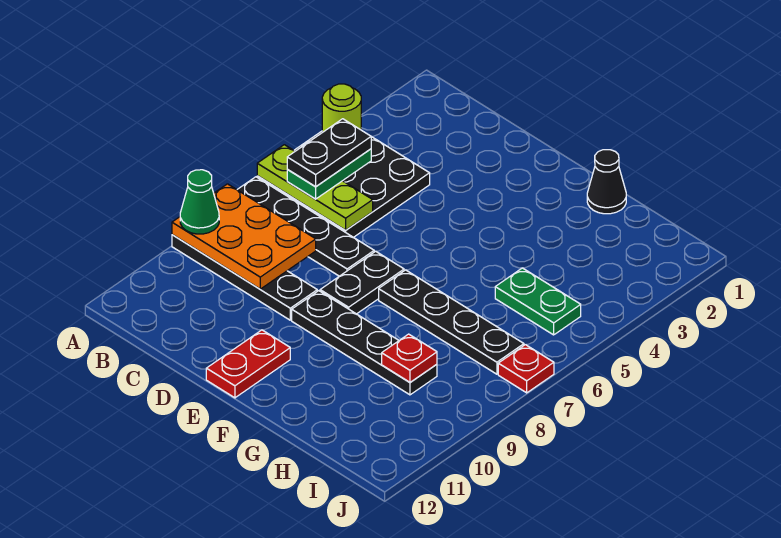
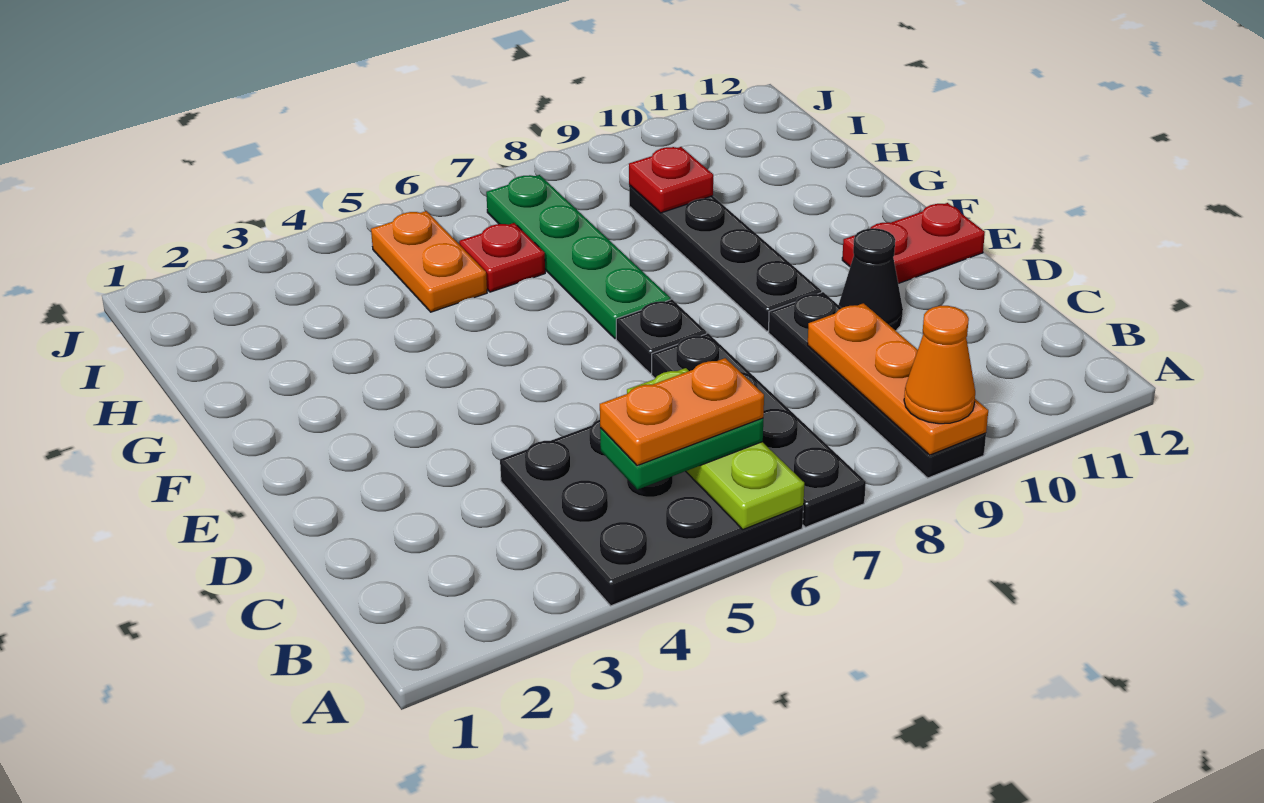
lime round brick A4 level 2 -> none
orange plate A8:C9 level 2 -> orange plate A9:C9 level 2
green cone A9 level 3 -> orange cone A9 level 3
black plate B5:B6 level 4 -> orange plate B5:B6 level 4
black plate E7:E8 level 1 -> black plate E7 level 1
black plate F7:I7 level 1 -> green plate F7:I7 level 1
black cone G1 level 1 -> black cone D10 level 1
green plate H5:I5 level 1 -> orange plate H5:I5 level 1
red plate J7 level 1 -> red plate H6 level 1

